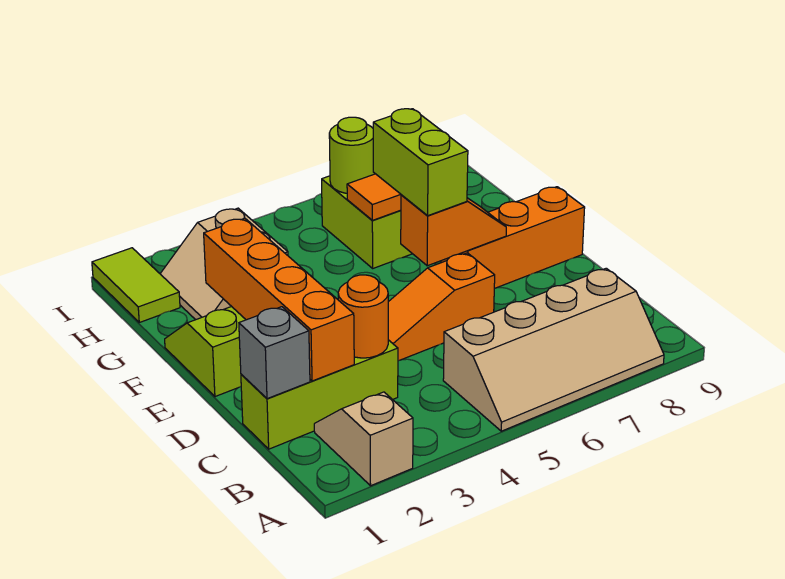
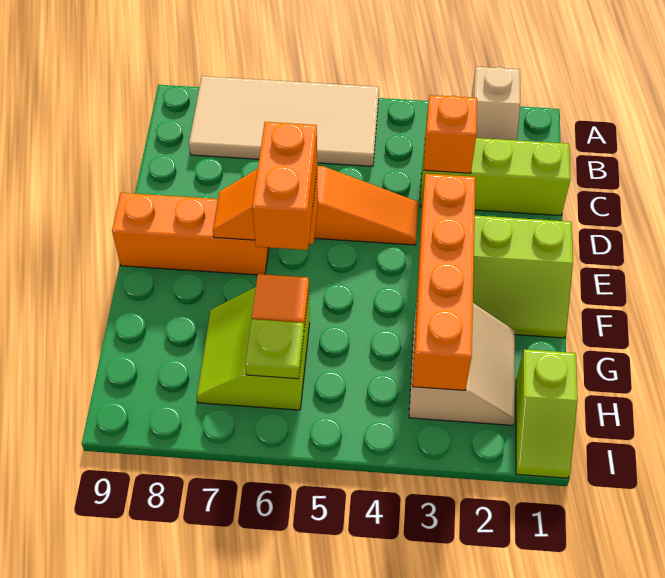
tan slope A5:B8 level 1 top B -> tan tile A5:B8 level 1
grey brick C1 level 2 -> none
orange brick C2:F2 level 2 -> orange brick E3:H3 level 2
orange round brick C3 level 2 -> orange brick C3 level 2
lime brick E6:F6 level 3 -> orange brick E6:F6 level 3
lime tile H1:I1 level 1 -> lime slope H1:I1 level 1 top H
lime round brick H6 level 2 -> lime plate H6 level 2

